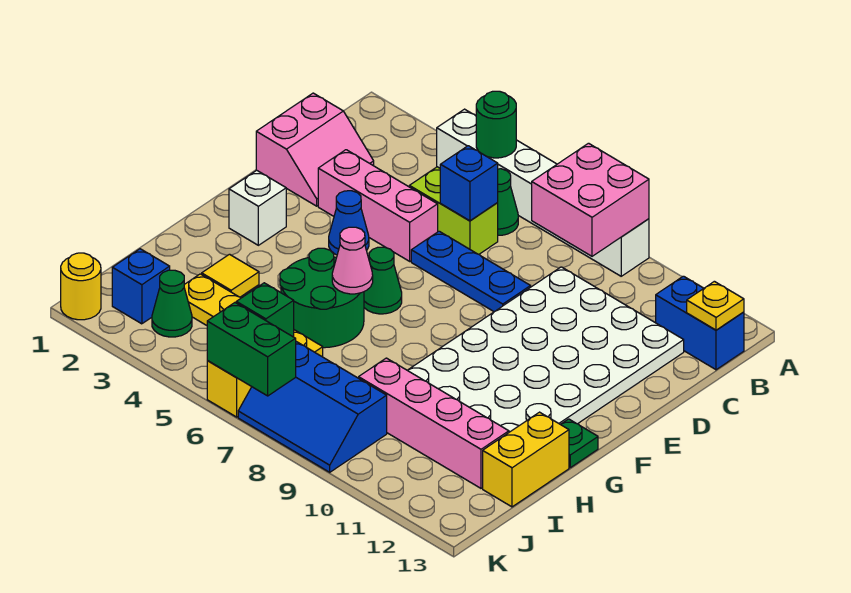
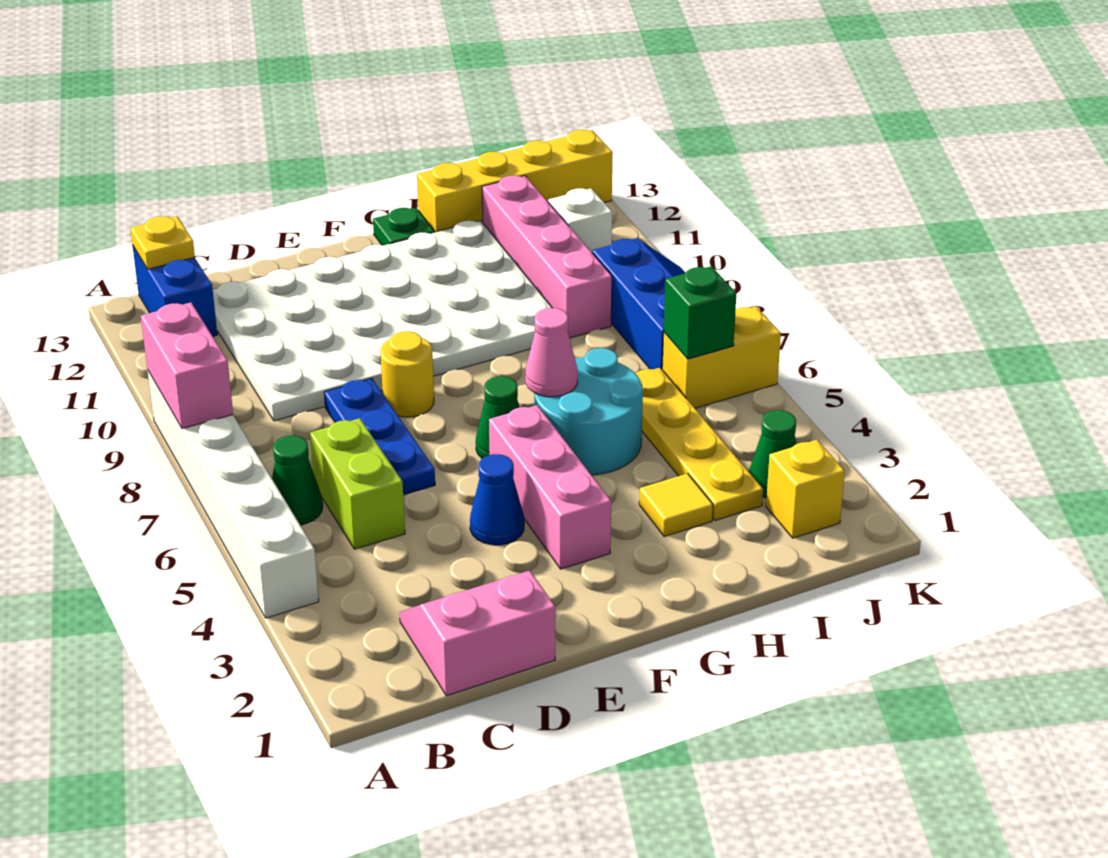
green round brick A5 level 2 -> none
pink brick A8:B9 level 2 -> pink brick A8:A9 level 2
blue brick C6 level 2 -> none
pink brick D3:D5 level 1 -> pink brick F3:F5 level 1
white brick F2 level 1 -> white brick J11 level 1
green round brick G5:H6 level 1 -> cyan round brick G5:H6 level 1
yellow brick H13:I13 level 1 -> yellow brick H13:K13 level 1
blue brick J2 level 1 -> yellow brick J2 level 1
yellow round brick K1 level 1 -> yellow round brick E8 level 1
green brick K6:K7 level 2 -> none

